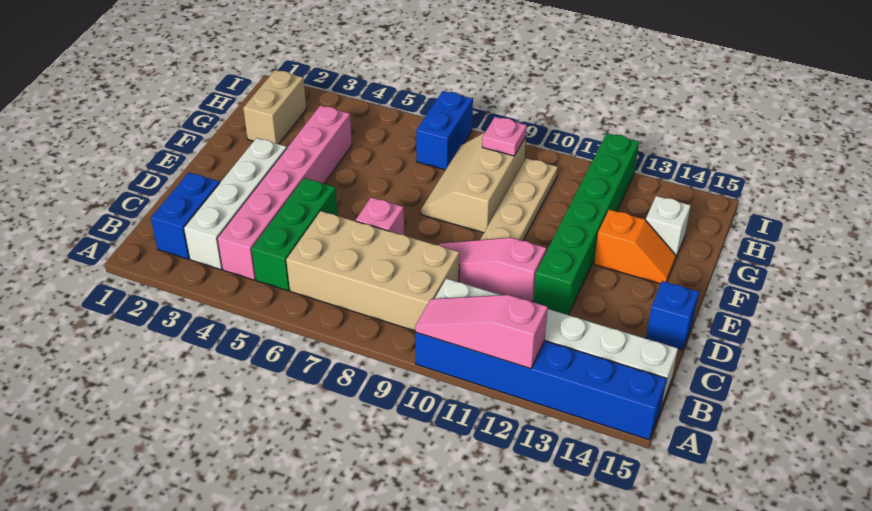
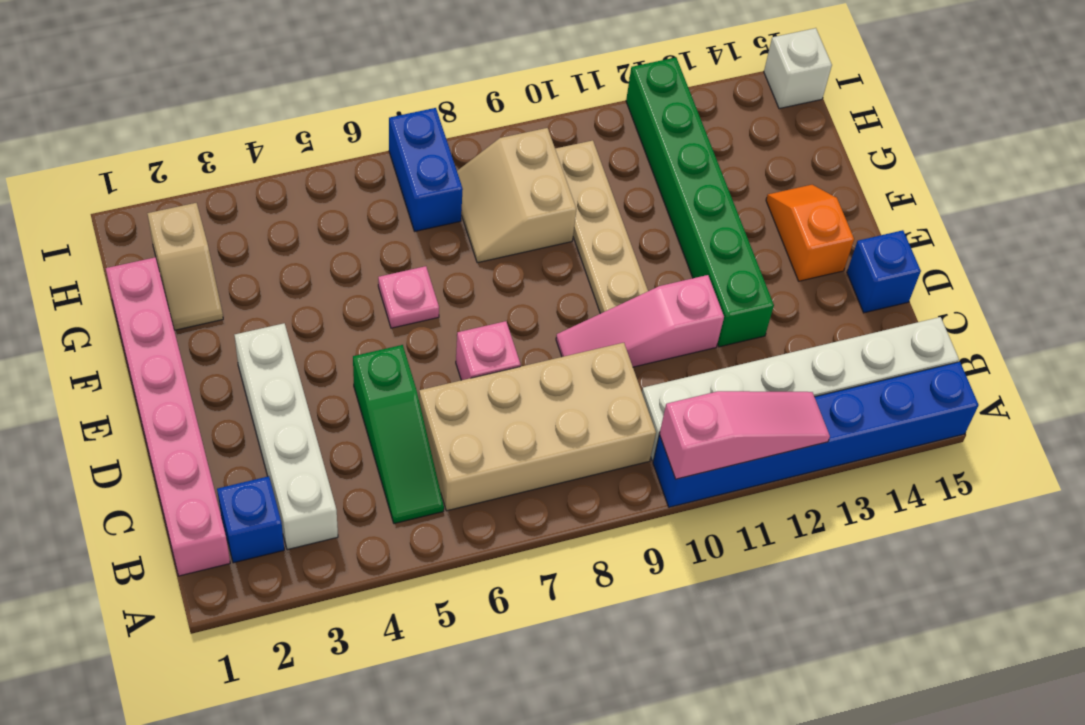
pink slope A10:A12 level 2 top 12 -> pink slope A10:A12 level 2 top 10
blue brick B2:C2 level 1 -> blue brick B2 level 1
pink brick B4:G4 level 1 -> pink brick B1:G1 level 1
green brick B5:D5 level 1 -> green slope B5:D5 level 1 top D
tan slope F8:H9 level 1 top 9 -> tan slope G8:H9 level 1 top 9
orange slope F13:F14 level 1 top 13 -> orange slope E14:F14 level 1 top E
tan brick G2:H2 level 1 -> tan slope G2:H2 level 1 top H
white brick G14 level 1 -> white brick I15 level 1
pink plate H9 level 2 -> pink plate F6 level 1

